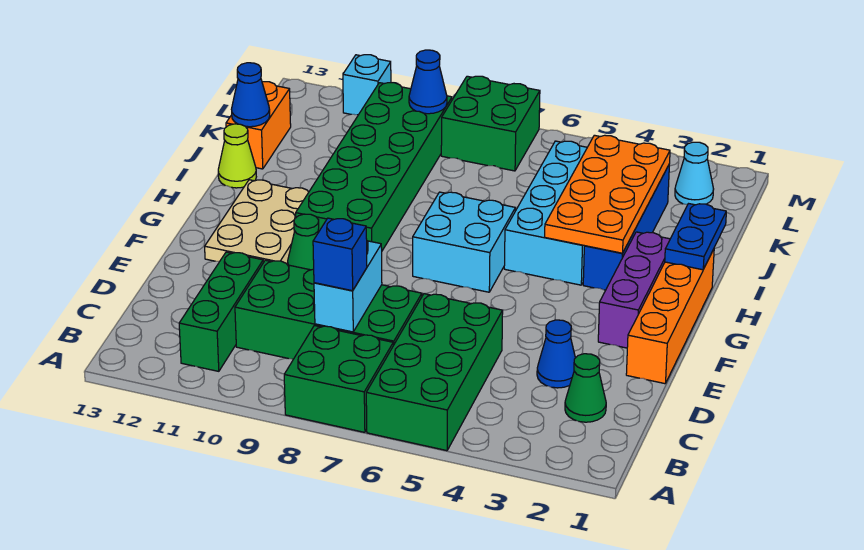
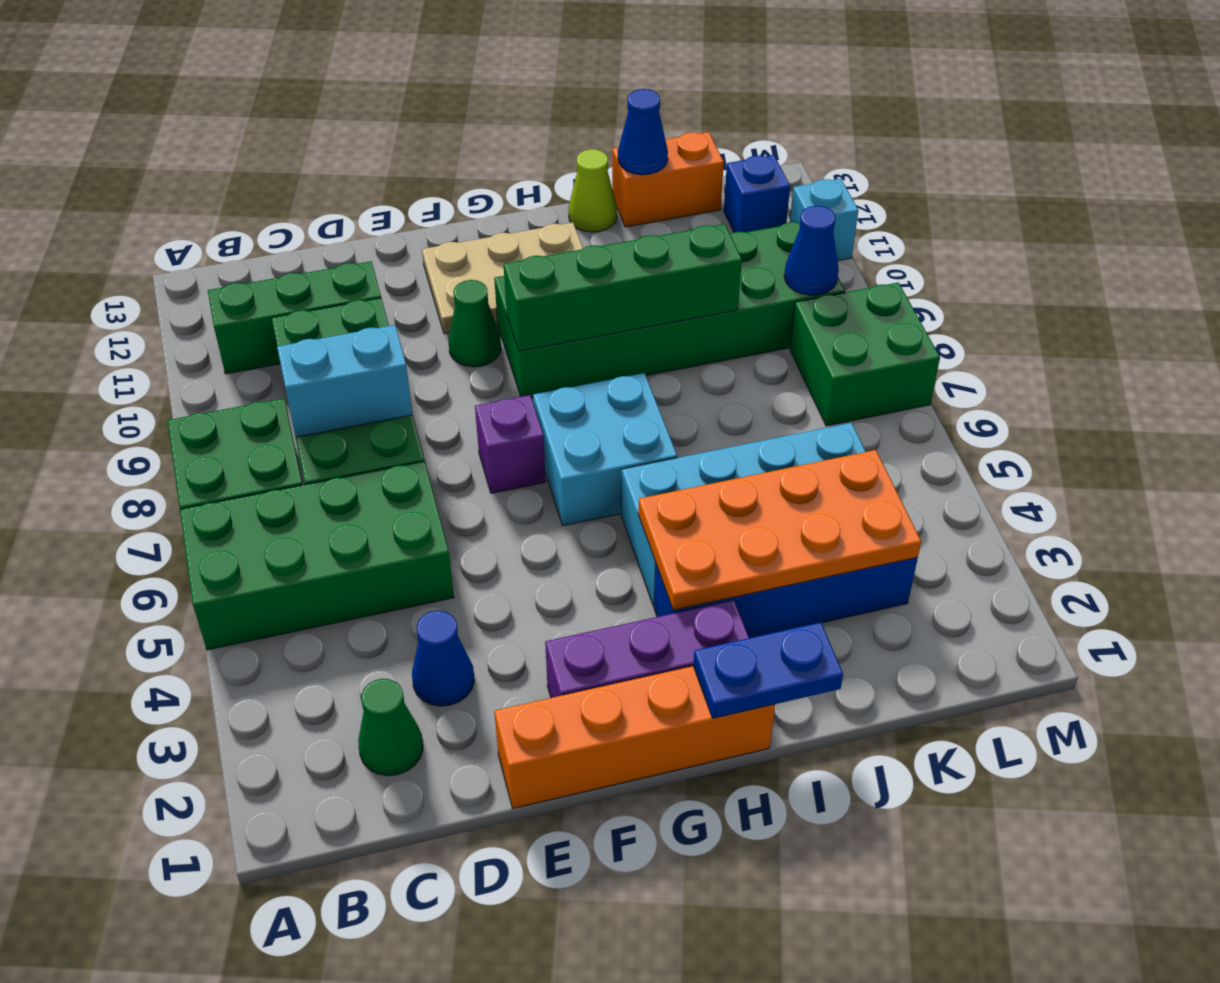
blue brick C8 level 3 -> blue brick L12 level 1
none -> purple brick F7 level 1
none -> green brick G9:J9 level 2
cyan cone L2 level 1 -> none

